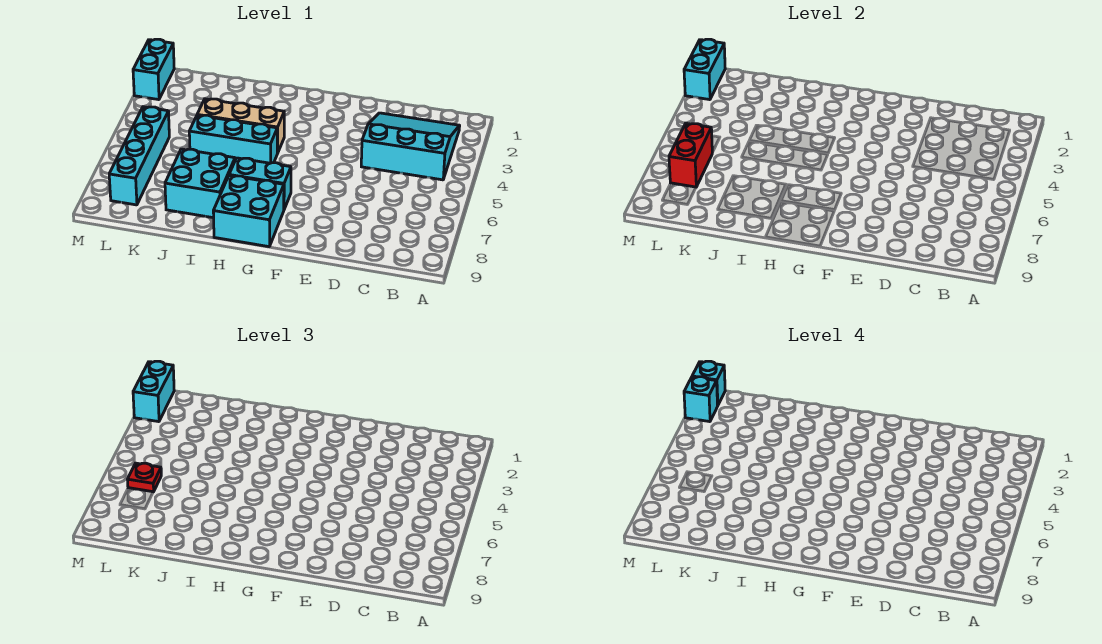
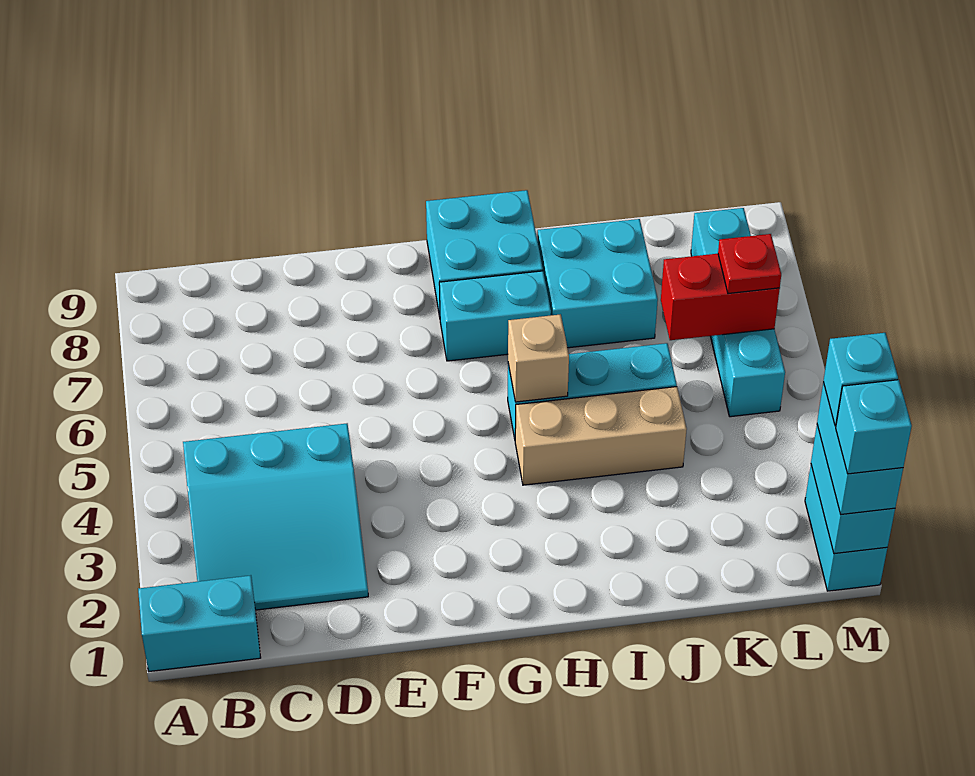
none -> cyan brick A1:B1 level 1
none -> tan brick H5 level 2
red brick L6:L7 level 2 -> red brick K6:L6 level 2

